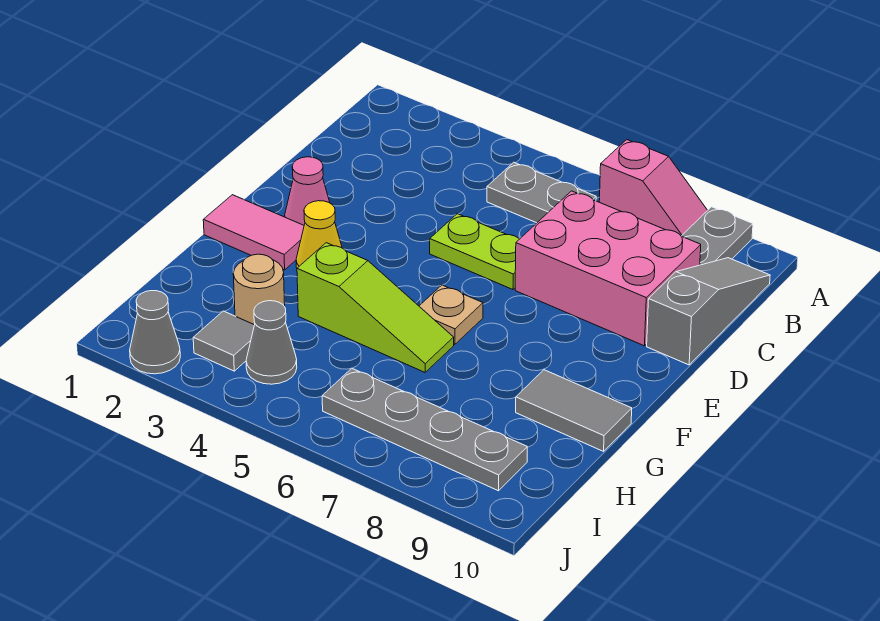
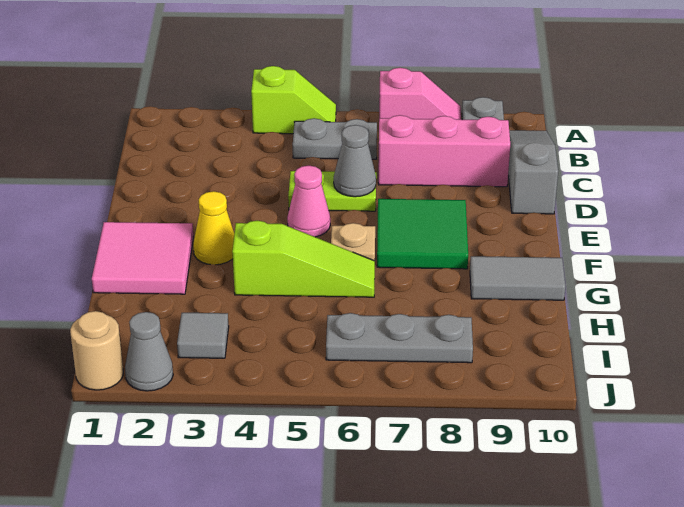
none -> lime slope A4:A5 level 1 top 4
pink brick C7:D9 level 1 -> pink brick C7:C9 level 1
pink cone E2 level 1 -> pink cone E5 level 1
none -> green tile E7:F8 level 1
pink tile F1:F2 level 1 -> pink tile F1:G2 level 1
tan round brick H3 level 1 -> tan round brick J1 level 1
grey cone I4 level 1 -> grey cone D6 level 2
grey plate I6:I9 level 1 -> grey plate I6:I8 level 1

